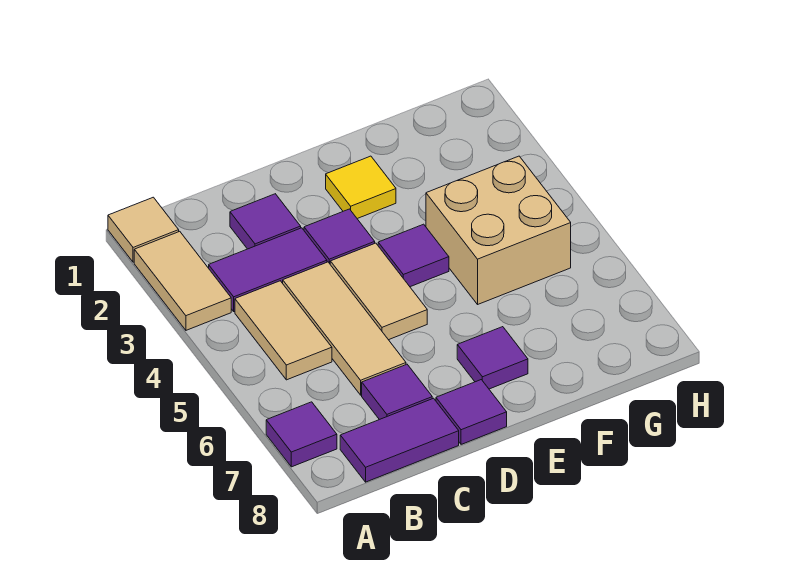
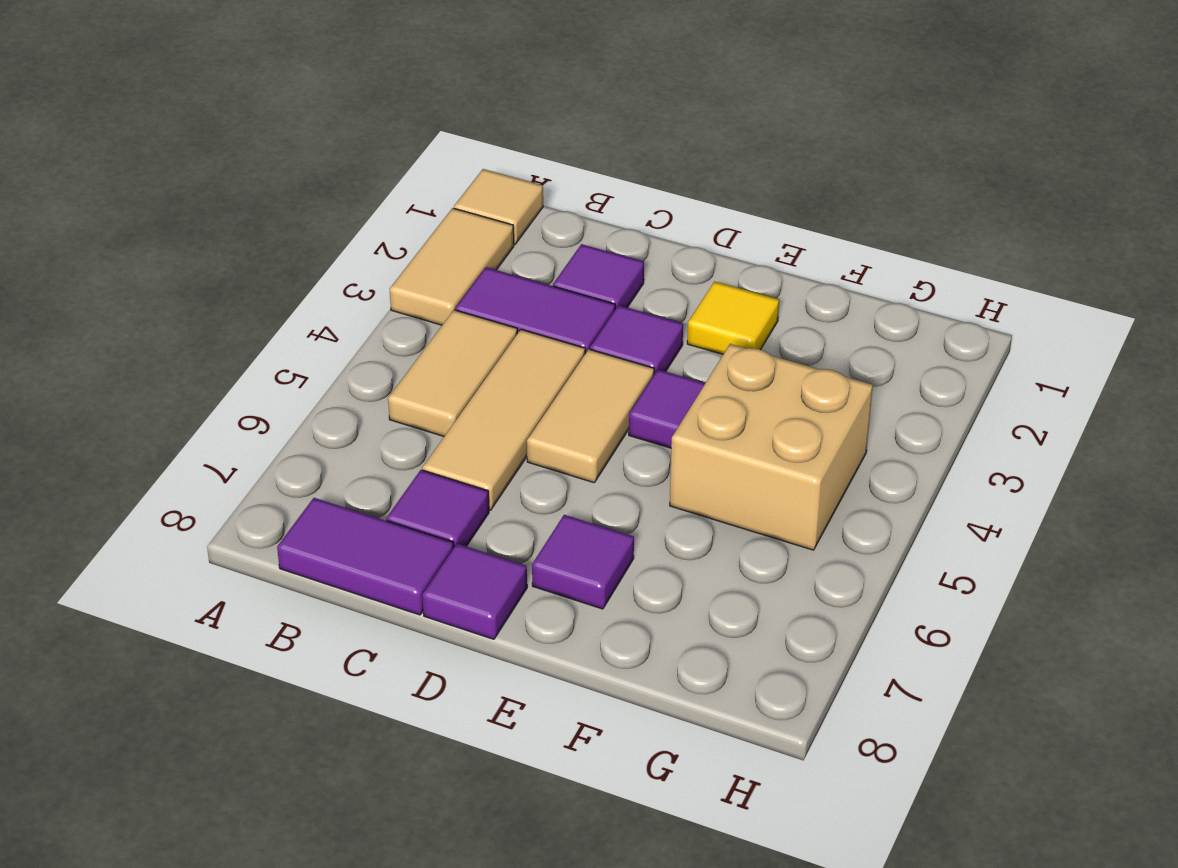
purple tile A7 level 1 -> none

